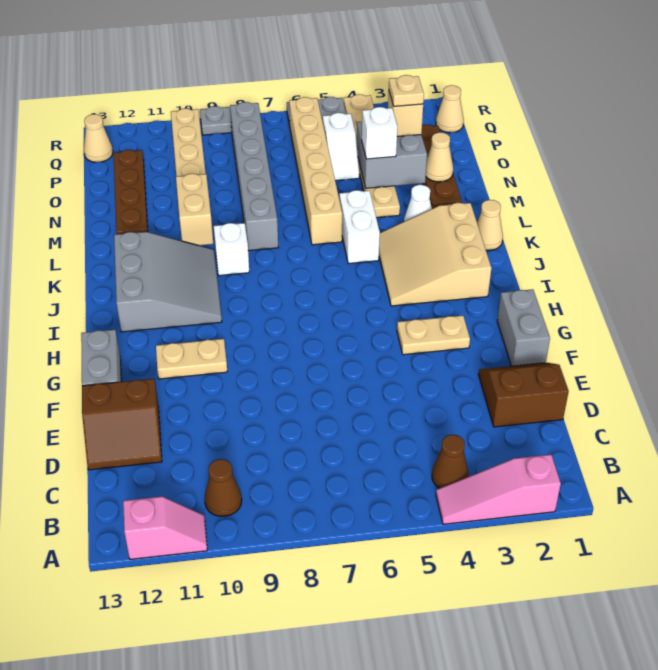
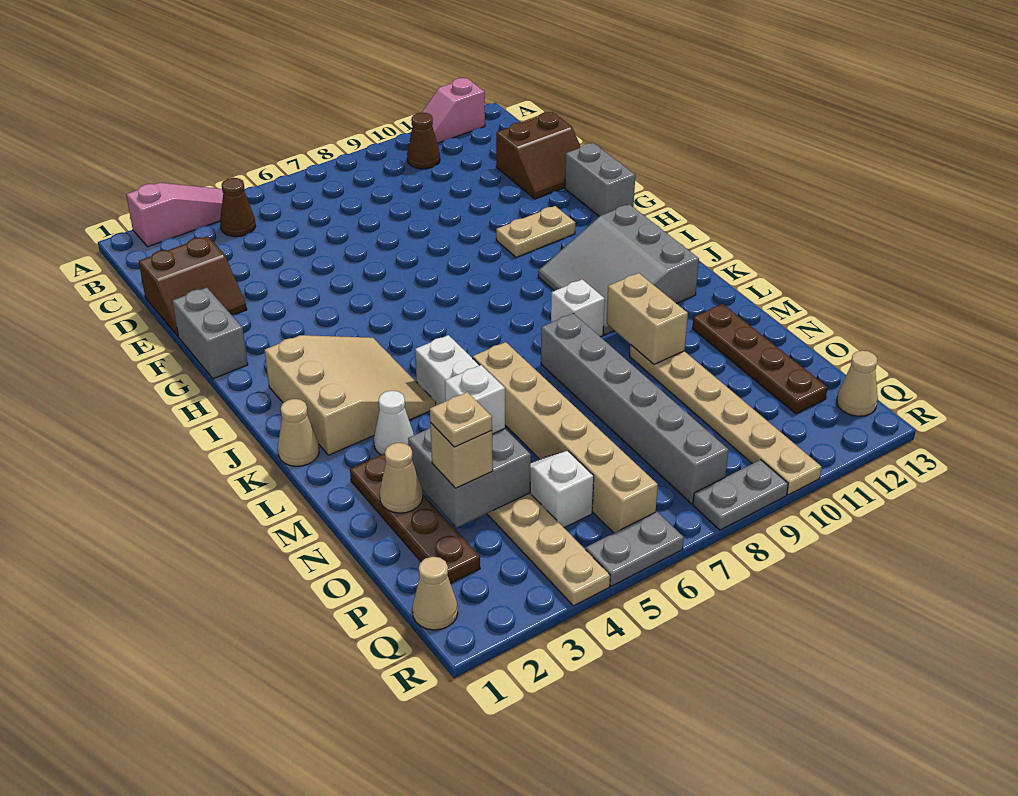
brown slope D12:E13 level 1 top E -> brown slope D12:E13 level 1 top D
tan plate G3:G4 level 1 -> none

